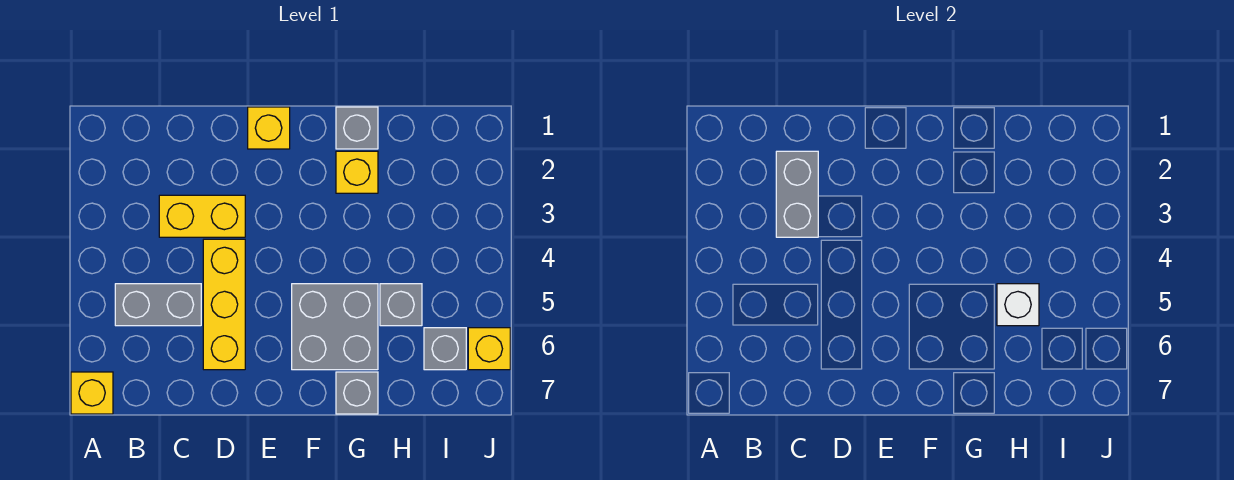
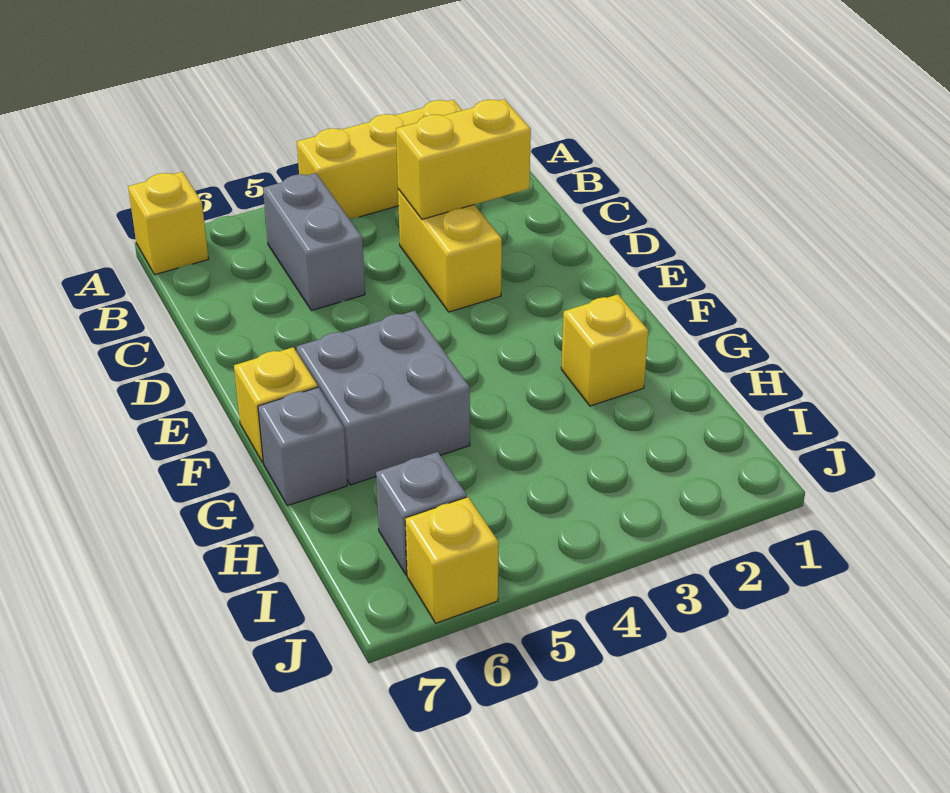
grey brick C2:C3 level 2 -> yellow brick C2:C3 level 2
yellow brick D4:D6 level 1 -> yellow brick A2:A4 level 1
yellow brick E1 level 1 -> yellow brick F7 level 1
grey brick G1 level 1 -> none
grey brick H5 level 1 -> none
white brick H5 level 2 -> none

